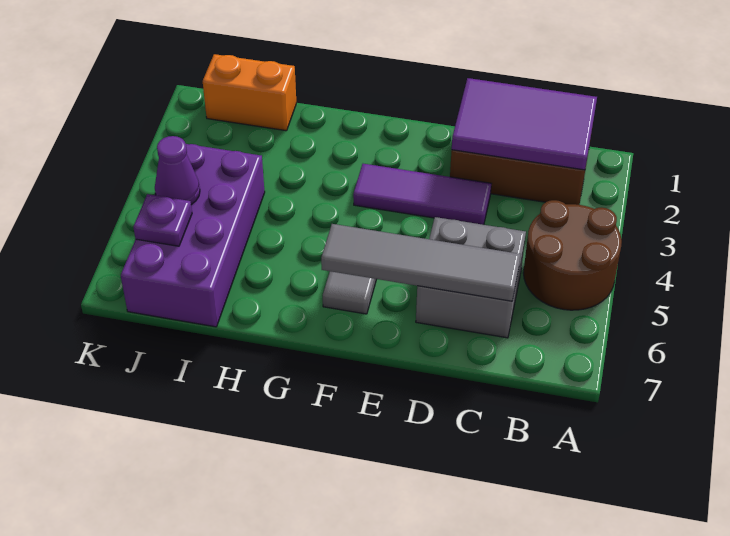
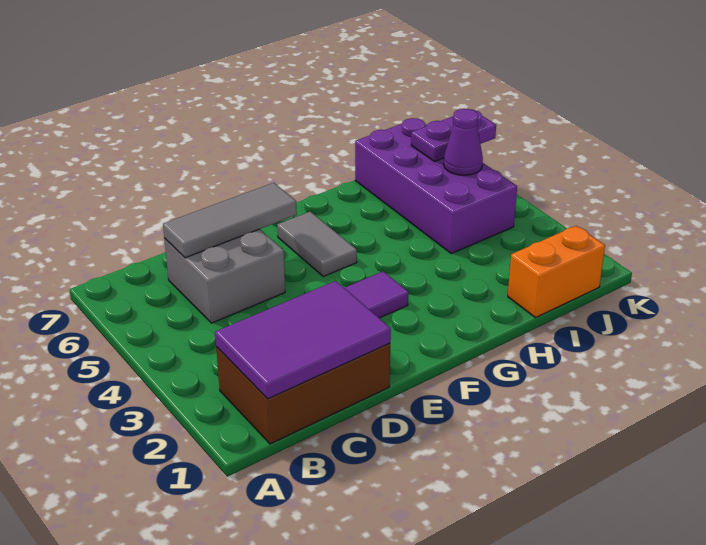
brown round brick A4:B5 level 1 -> none
grey tile C6:F6 level 2 -> grey tile C6:E6 level 2
purple plate J6 level 2 -> purple plate J6:K6 level 2

